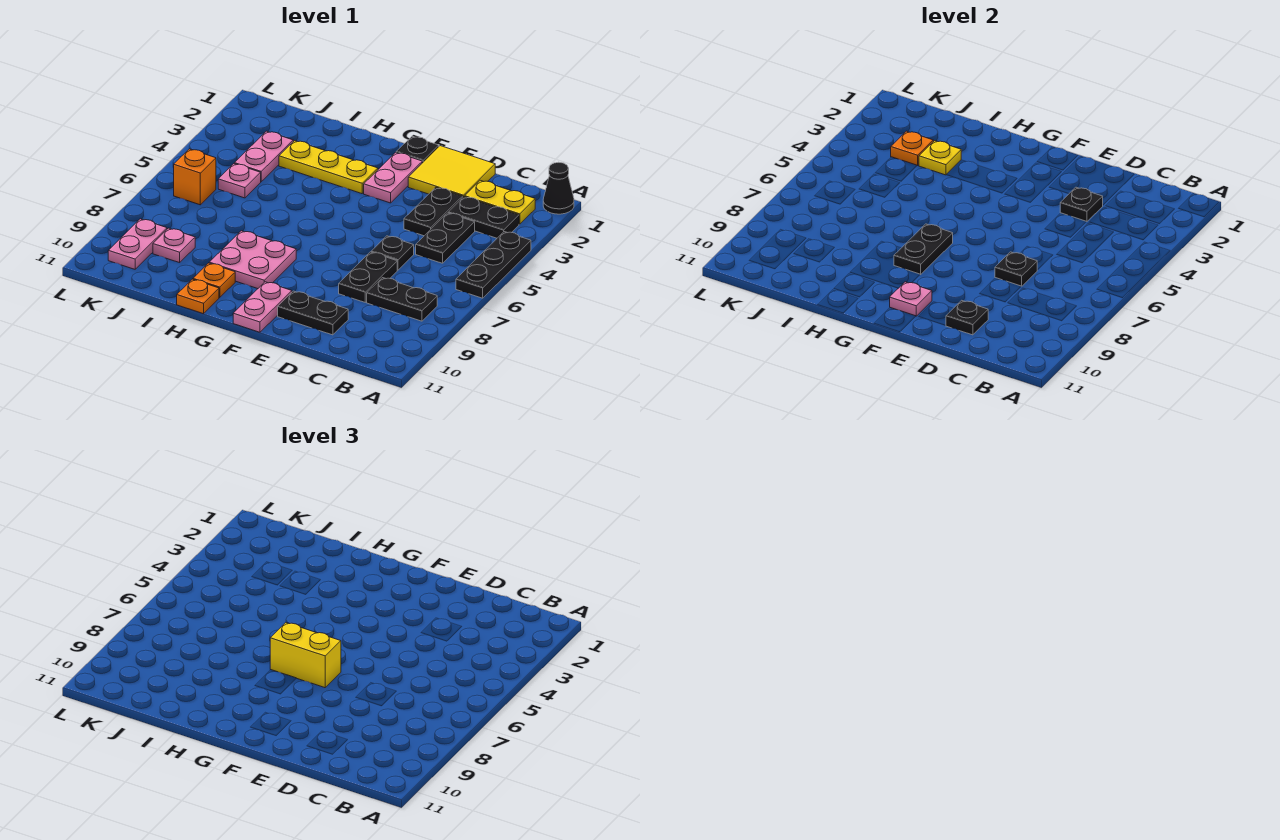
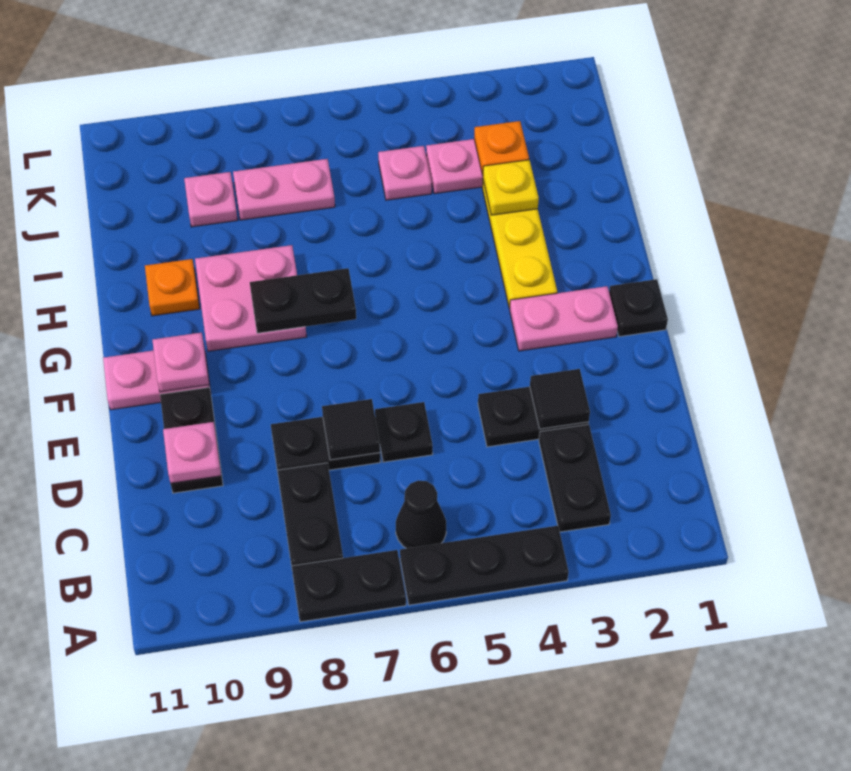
black cone A1 level 1 -> black cone B6 level 1
yellow plate B2:C2 level 1 -> none
black plate C4:C5 level 1 -> black plate A7:A8 level 1
yellow tile D1:E2 level 1 -> none
black plate D3 level 2 -> black tile D3 level 2
black plate D7 level 2 -> black tile D7 level 2
black plate D10 level 2 -> pink plate D10 level 2
yellow brick F7:G7 level 3 -> none
orange plate H11 level 1 -> none
orange brick K6 level 1 -> none
pink plate K9:K10 level 1 -> pink plate J7:J8 level 1

